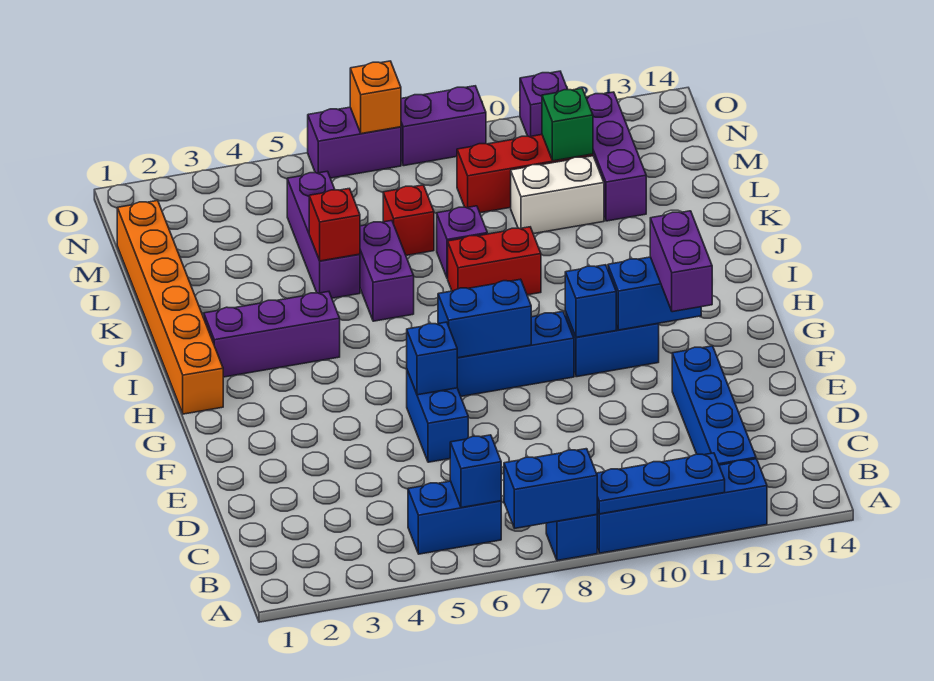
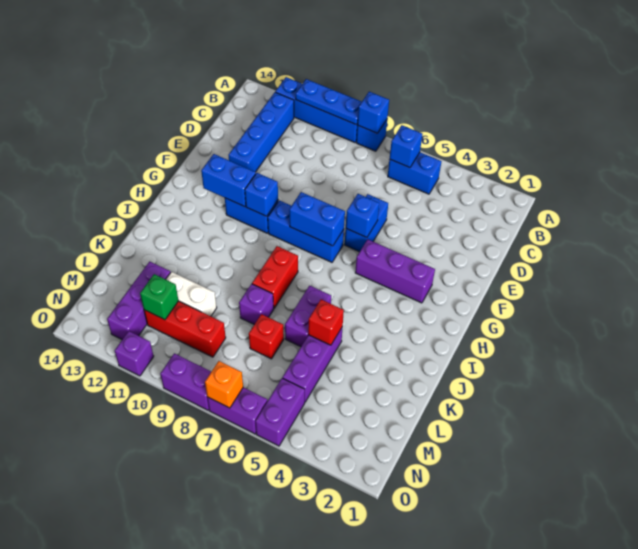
blue brick A7:A8 level 2 -> blue brick A8 level 2
purple brick F12:G12 level 3 -> purple brick N5:O5 level 1
orange brick H1:M1 level 1 -> none
purple brick I2:I4 level 1 -> purple brick G3:G5 level 1
red brick J8:J9 level 1 -> red brick I8:J8 level 1

